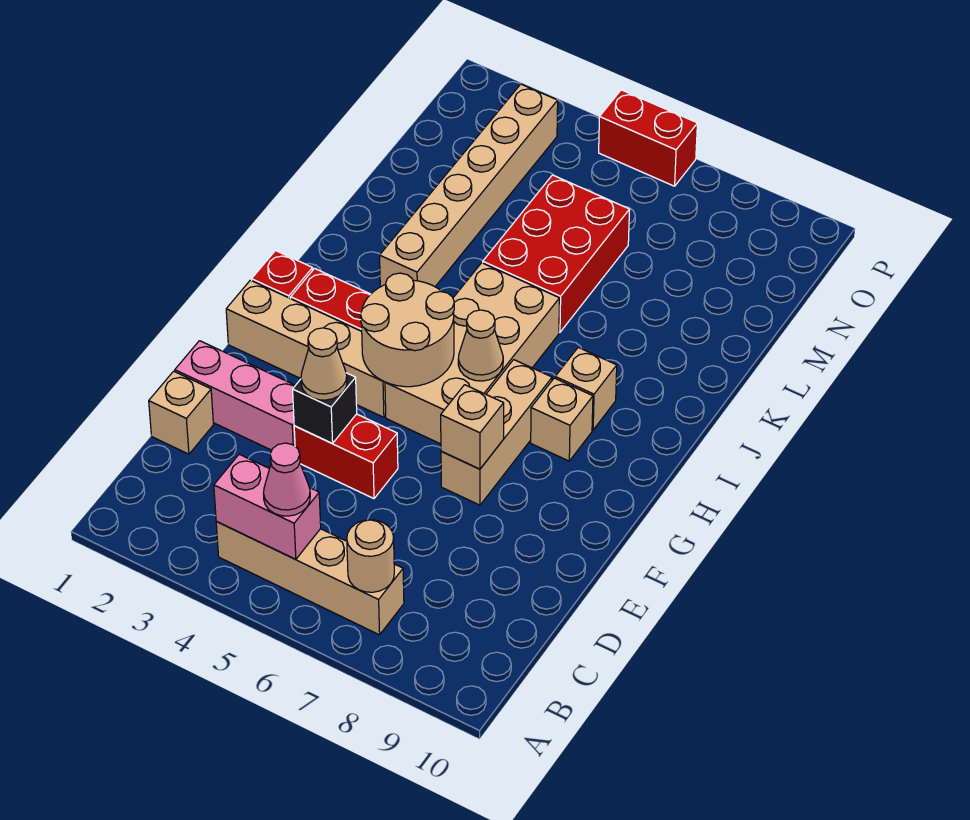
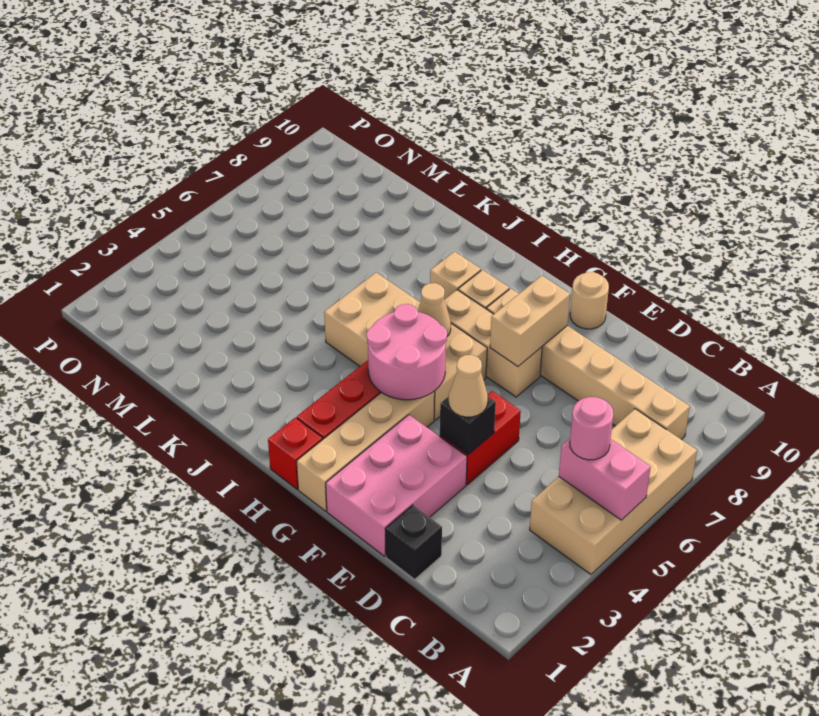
tan brick B4:B7 level 1 -> tan brick A4:B7 level 1
pink brick B4:B5 level 2 -> pink brick A5:B5 level 2
pink cone B5 level 3 -> pink round brick B5 level 3
tan round brick B7 level 2 -> tan round brick F10 level 1
tan brick D1 level 1 -> black brick D1 level 1
pink brick E1:E3 level 1 -> pink brick E1:F3 level 1
tan brick F7 level 2 -> tan brick F7:F8 level 2
tan round brick G4:H5 level 2 -> pink round brick G4:H5 level 2
tan brick J3:O3 level 1 -> tan brick B8:G8 level 1
red brick K5:M6 level 1 -> none
red brick P5:P6 level 1 -> none

